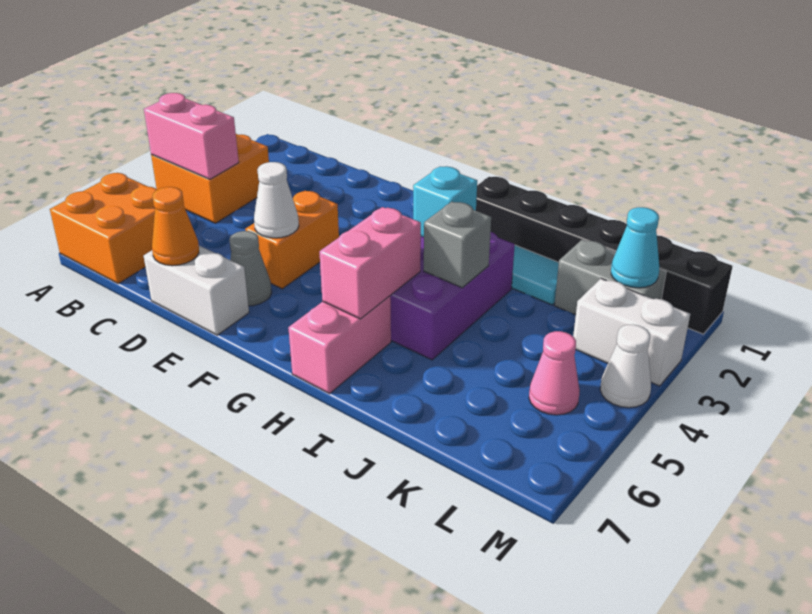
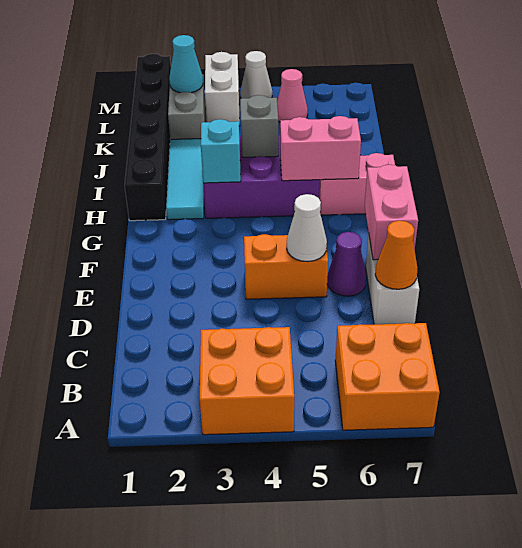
pink brick A4:B4 level 2 -> pink brick E7:F7 level 2
grey cone E6 level 1 -> purple cone E6 level 1

